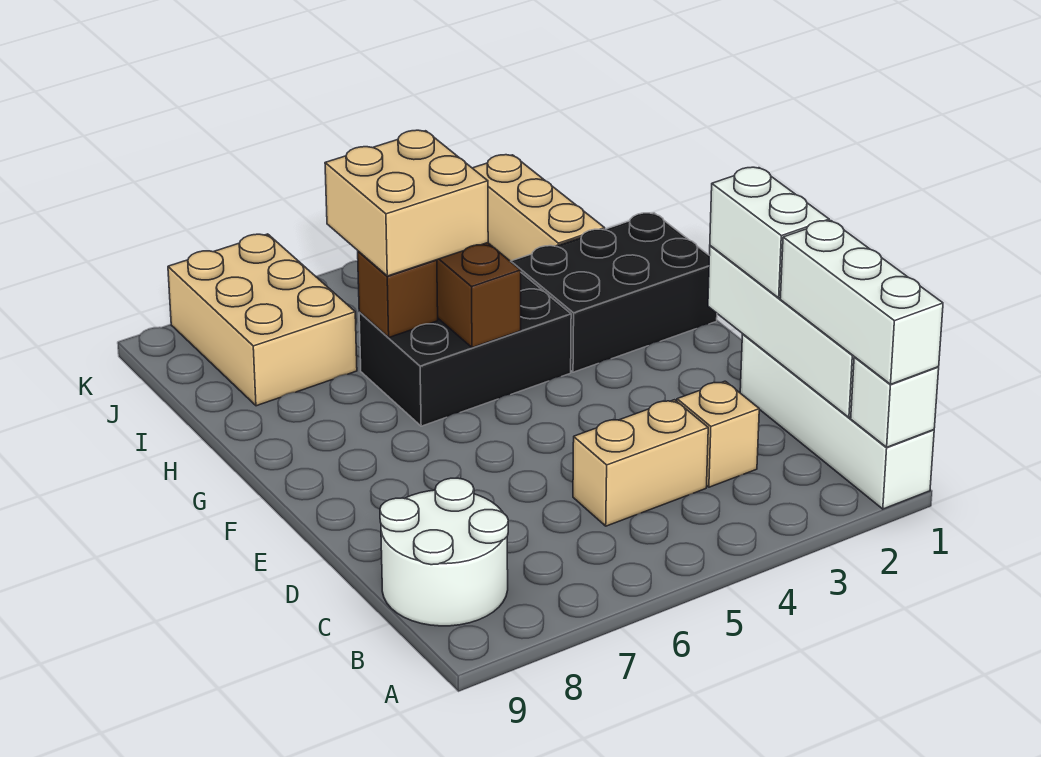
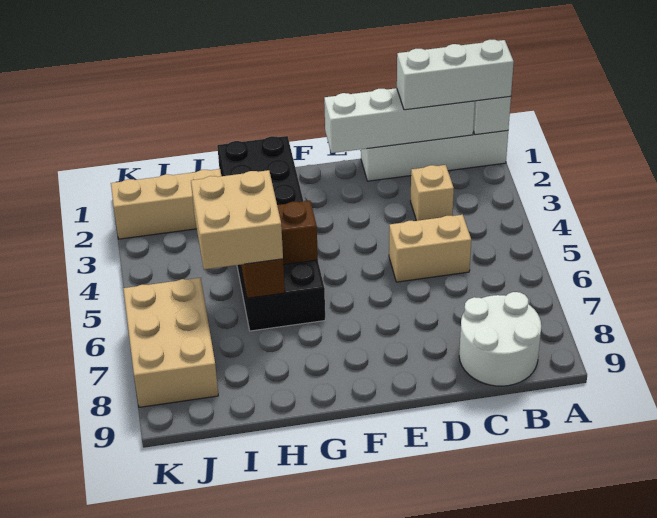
tan brick C4:C5 level 1 -> tan brick C5:D5 level 1
white brick D1:E1 level 3 -> none
tan brick I7:K8 level 1 -> tan brick J6:K8 level 1

